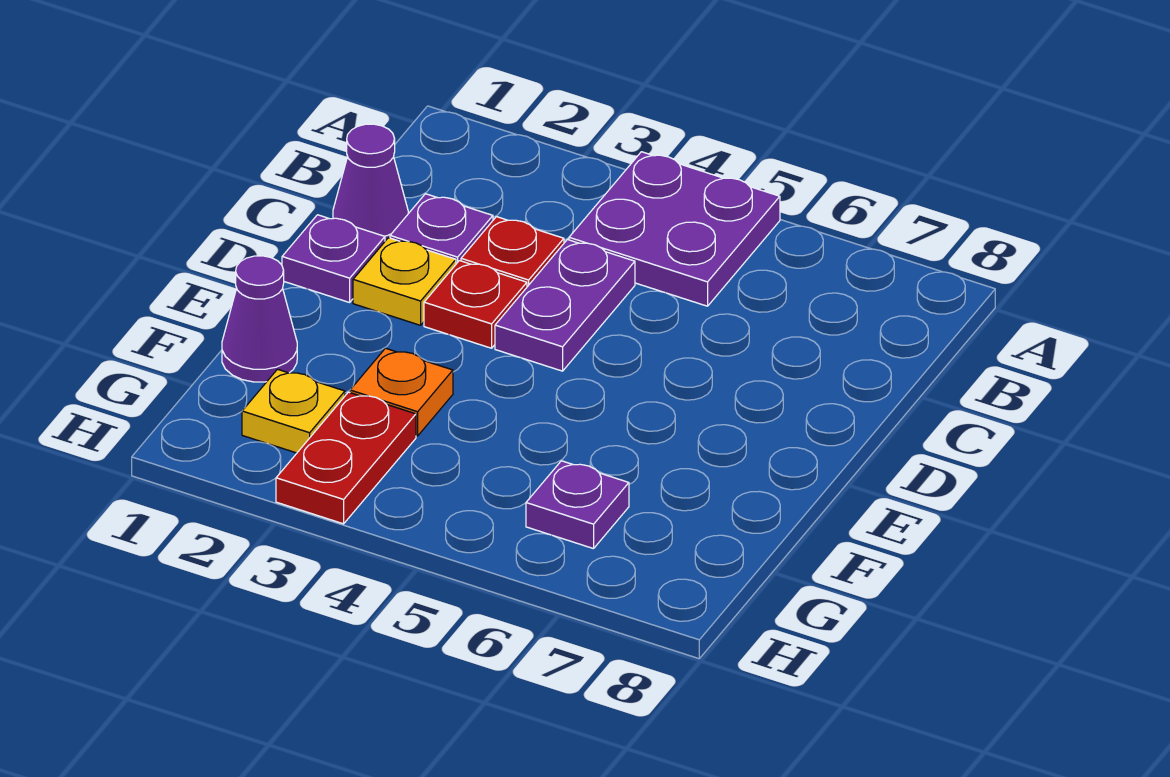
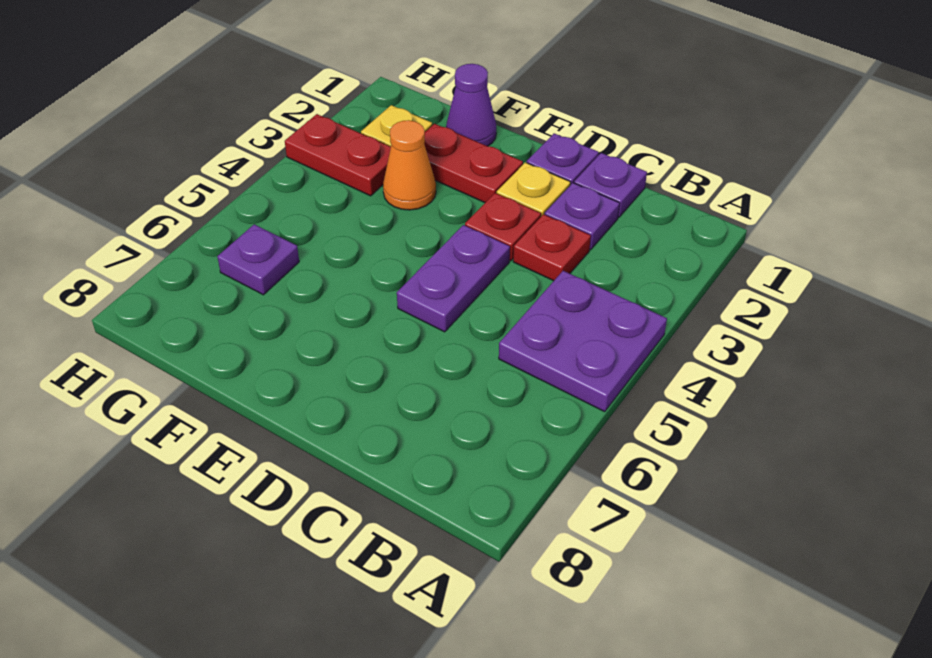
purple cone C1 level 1 -> purple plate C1 level 1
purple plate C4:D4 level 1 -> purple plate D4:D5 level 1
none -> red plate E2:F2 level 1
orange plate F3 level 1 -> orange cone F3 level 1

